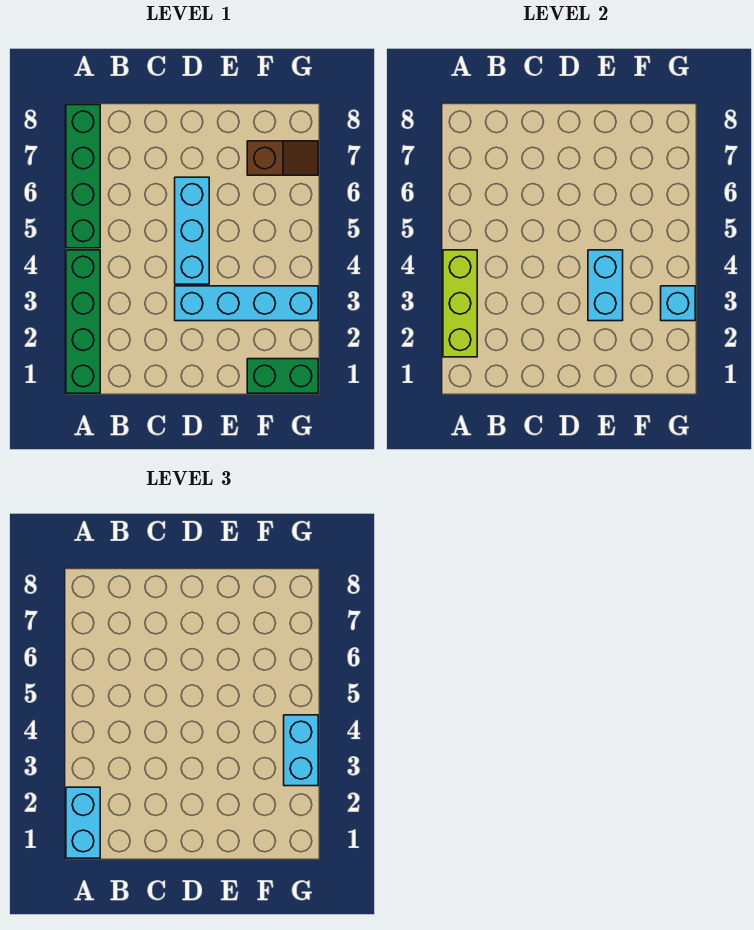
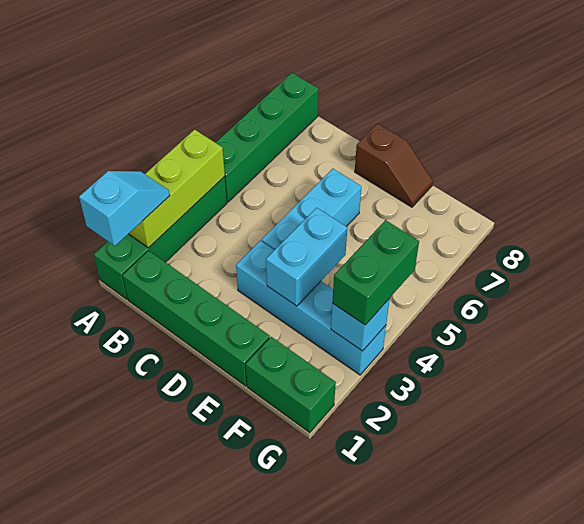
cyan brick A1:A2 level 3 -> cyan slope A1:A2 level 3 top 1
none -> green brick B1:E1 level 1
brown slope F7:G7 level 1 top F -> brown slope D8:E8 level 1 top D
cyan brick G3:G4 level 3 -> green brick G3:G4 level 3

